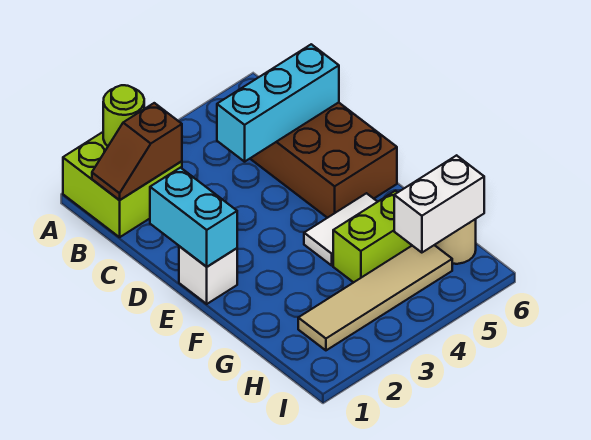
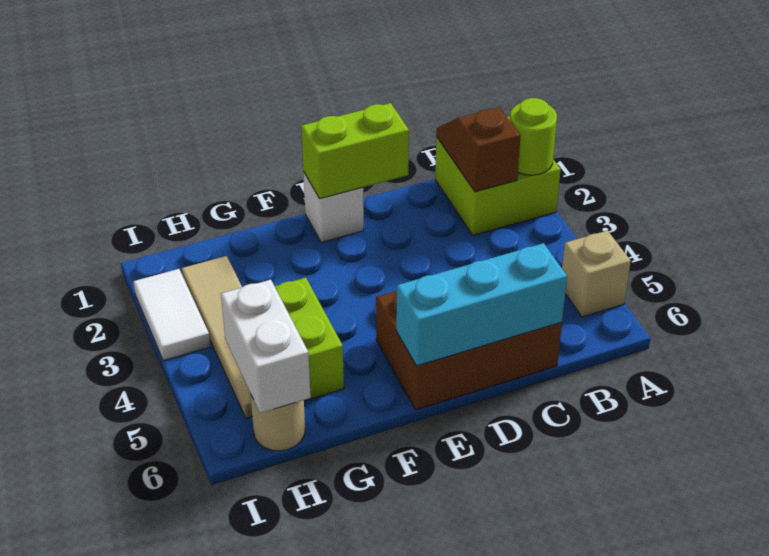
none -> tan brick A5 level 1
cyan brick C4:C6 level 2 -> cyan brick C6:E6 level 2
cyan brick D1:E1 level 2 -> lime brick D1:E1 level 2
white tile F4:F5 level 1 -> white tile I2:I3 level 1

